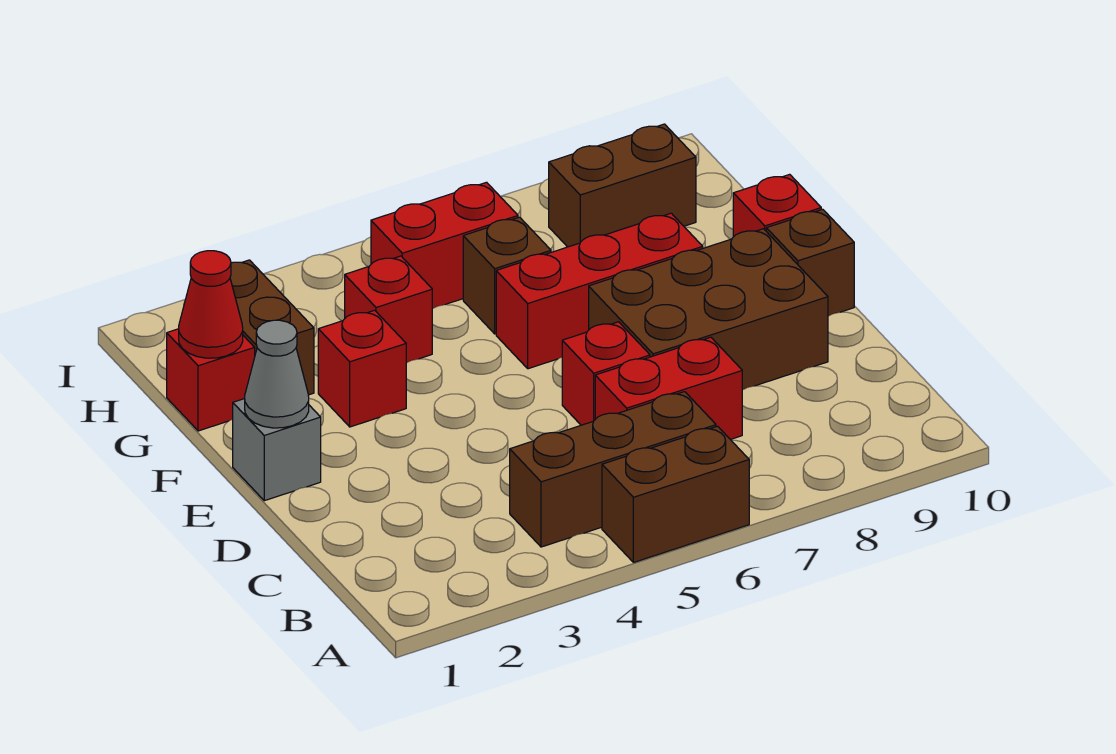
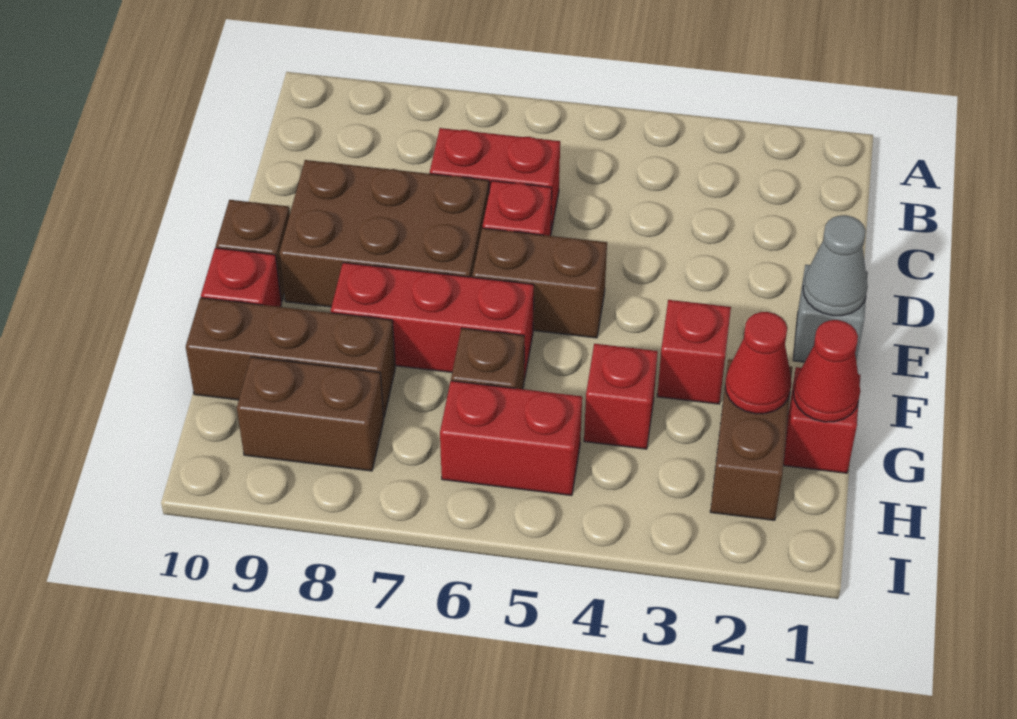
brown brick A5:A6 level 1 -> brown brick E5:E6 level 1
brown brick B4:B6 level 1 -> brown brick G8:G10 level 1
none -> red cone G2 level 2

